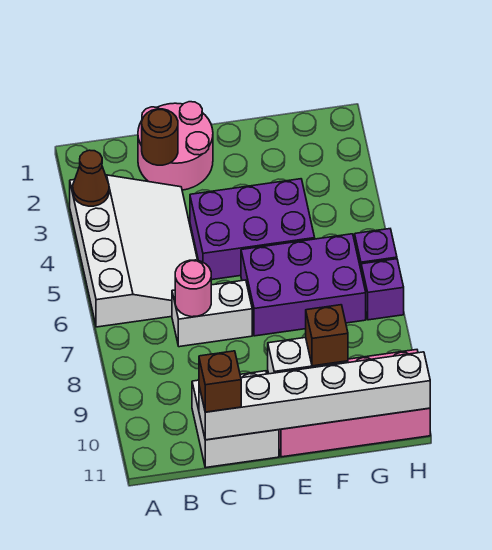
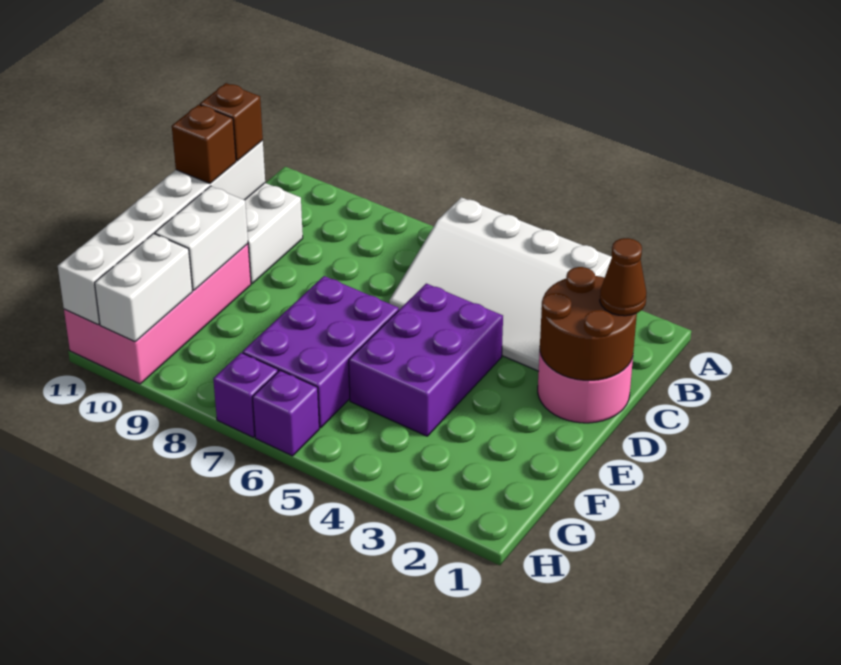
brown cone A3 level 2 -> brown cone C1 level 3
brown round brick C2 level 2 -> brown round brick C1:D2 level 2
white brick C7:D7 level 1 -> white brick G10:H10 level 2
pink round brick C7 level 2 -> none
brown brick F10 level 3 -> brown brick D11 level 3

